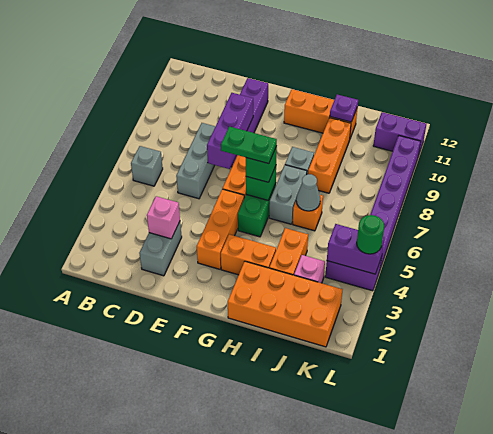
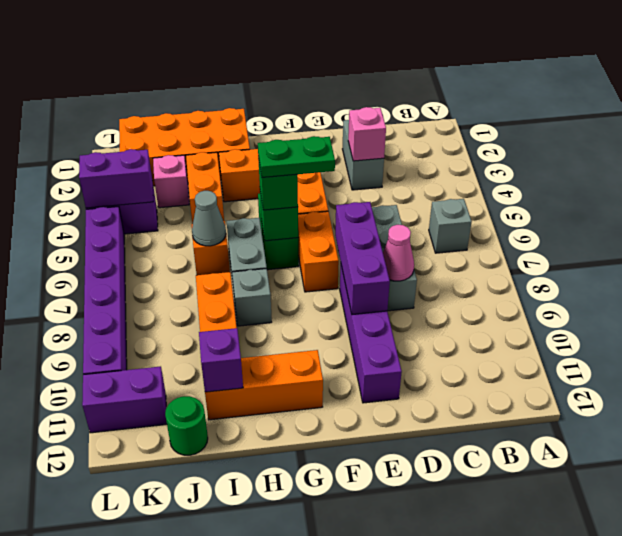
none -> pink cone D8 level 2
purple plate I11 level 2 -> purple brick I11 level 2
green round brick L4 level 3 -> green round brick J12 level 1

